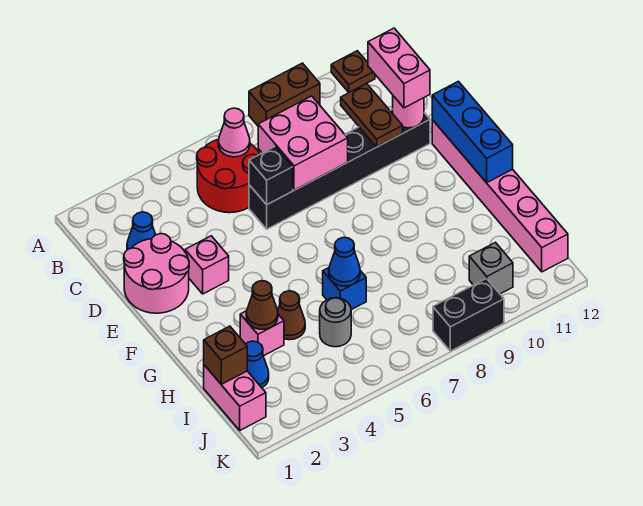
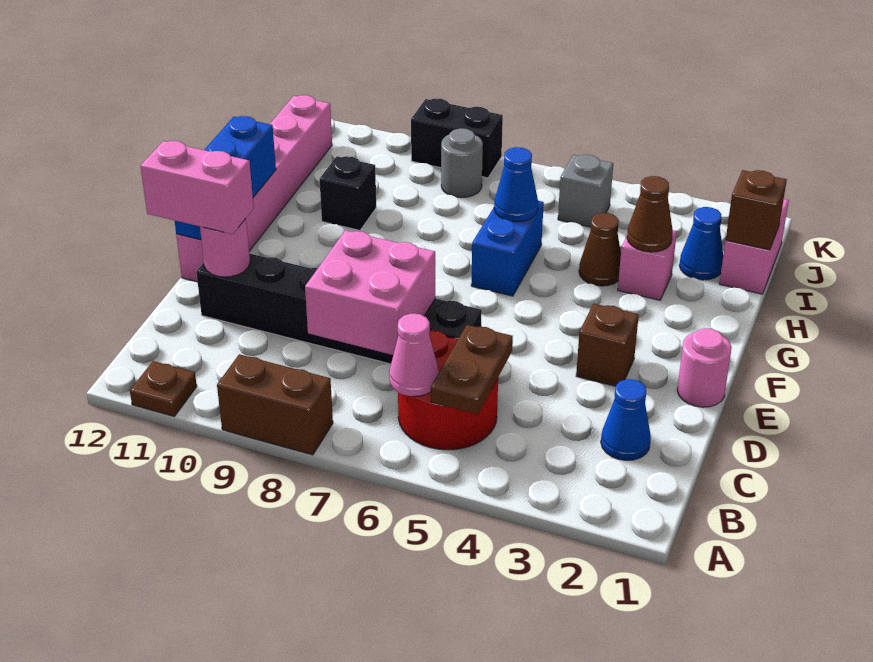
brown plate C10:D10 level 2 -> brown plate B5:C5 level 2
pink brick C11:D11 level 3 -> pink brick D11:D12 level 3
pink round brick D1:E2 level 1 -> pink round brick E1 level 1
black brick D6 level 2 -> black brick H10 level 1
pink brick E3 level 1 -> brown brick E3 level 1
blue brick H6 level 1 -> blue brick G6:H6 level 1
grey round brick I5 level 1 -> grey round brick J8 level 1
grey brick J10 level 1 -> grey brick J5 level 1

